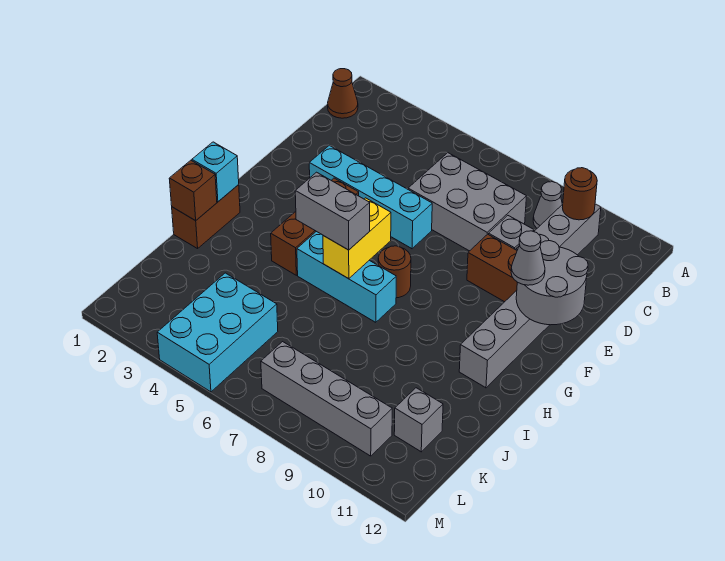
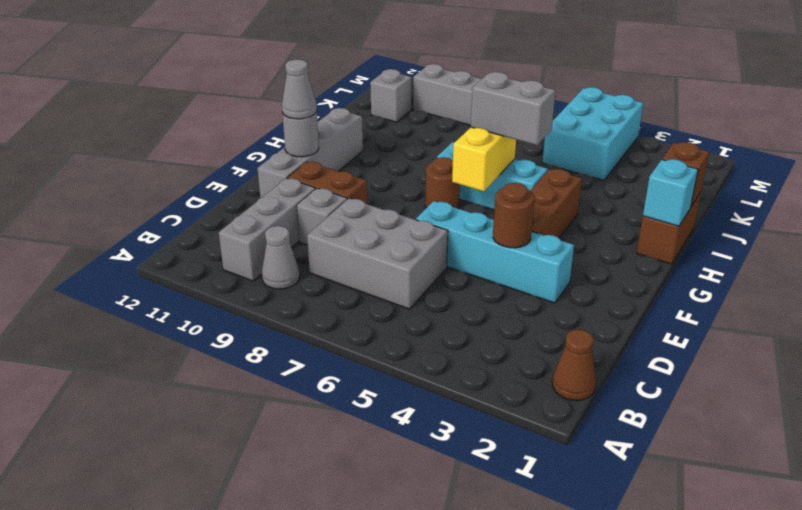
brown round brick B10 level 2 -> brown round brick E4 level 2
grey round brick E11:F12 level 2 -> grey round brick F11 level 2

